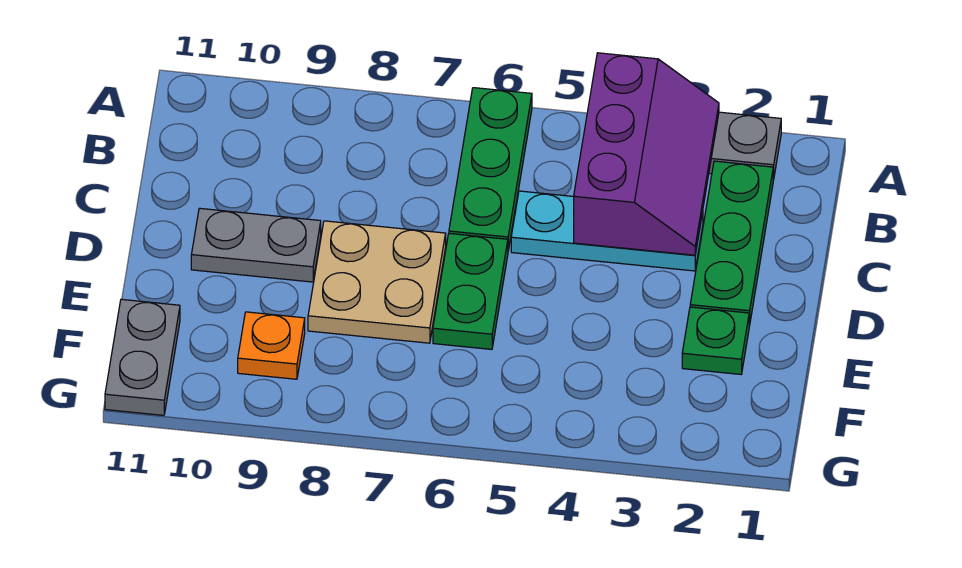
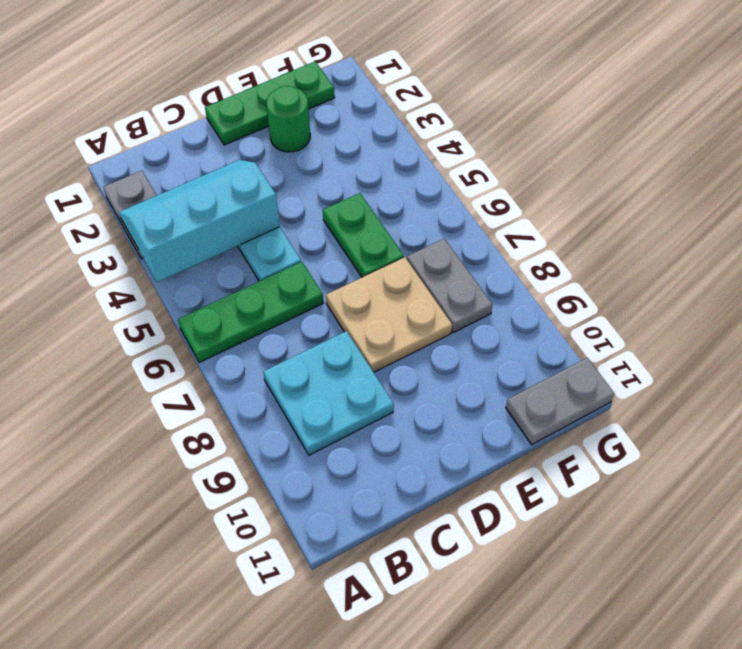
purple slope A3:C4 level 2 top 4 -> cyan slope A3:C4 level 2 top 4
green plate B2:D2 level 1 -> green plate D1:F1 level 1
none -> cyan plate B8:C9 level 1
green plate D6:E6 level 1 -> green plate E5:E6 level 1
grey plate D9:D10 level 1 -> grey plate F7:F8 level 1
green plate E2 level 1 -> green round brick E2 level 1
orange plate F9 level 1 -> none

